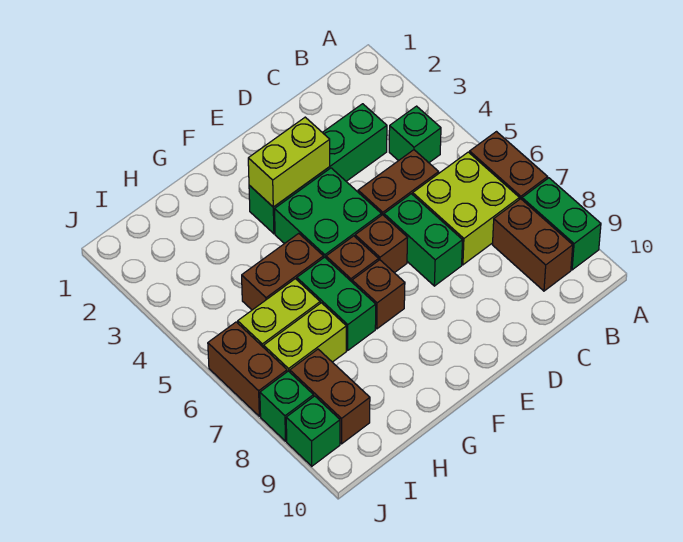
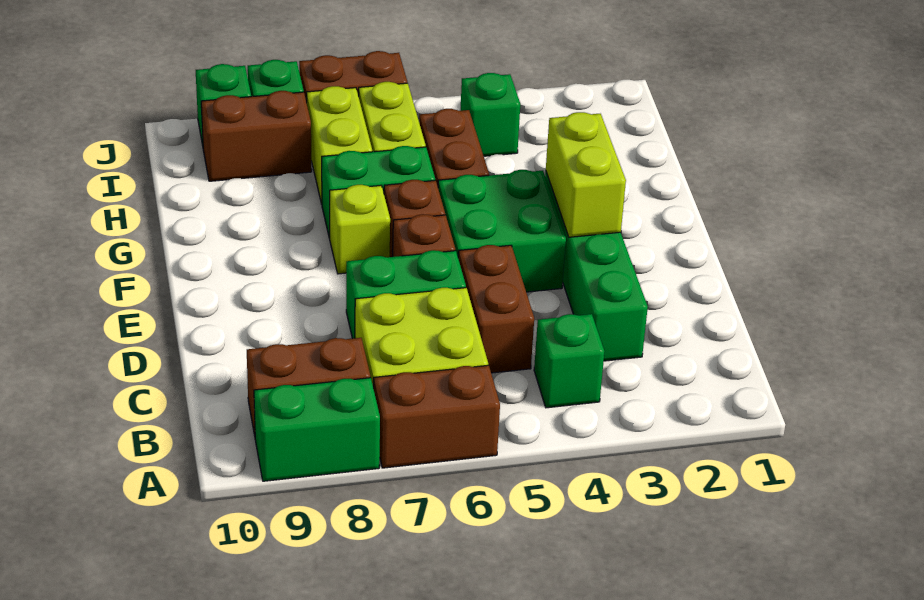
brown brick F7 level 1 -> lime brick F7 level 1
none -> green brick I4 level 1

